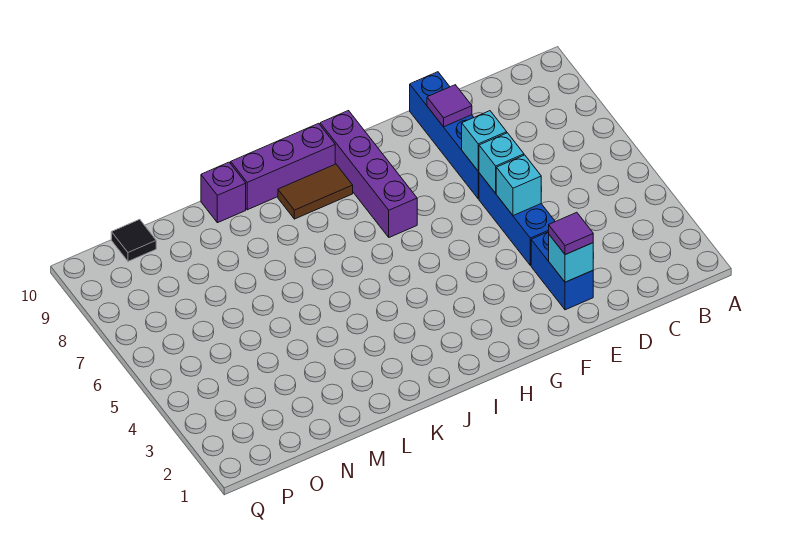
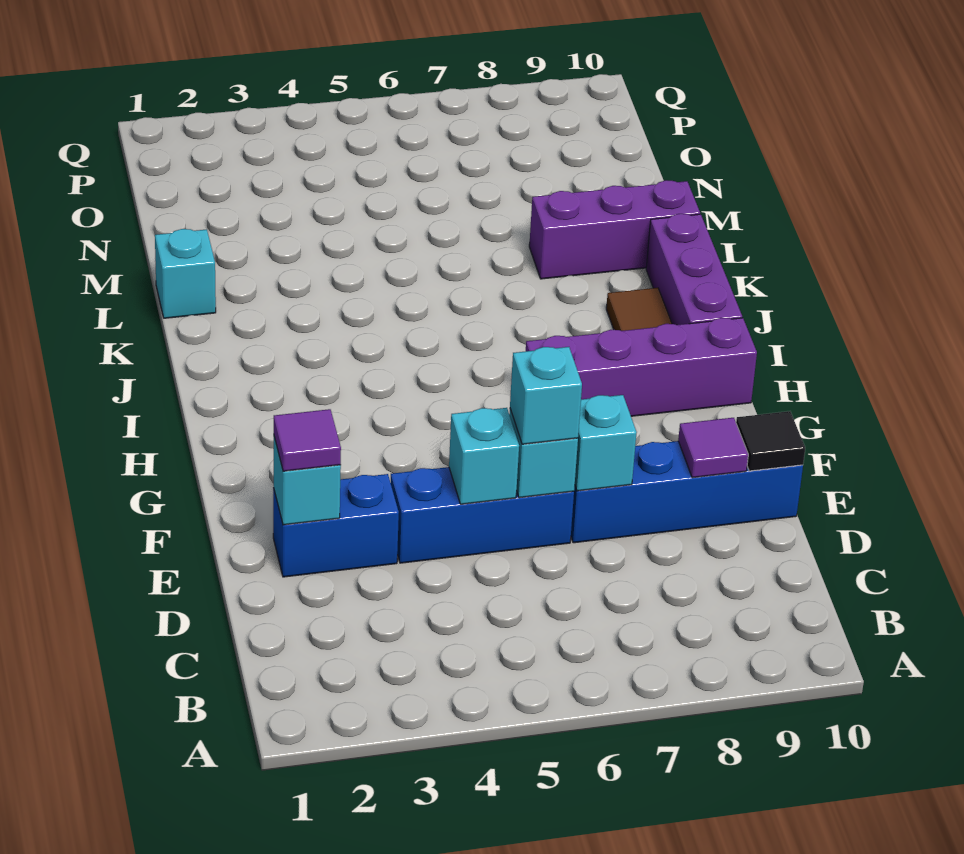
none -> cyan brick E6 level 3
none -> cyan brick L1 level 1
purple brick L10 level 1 -> purple brick L8:L10 level 1
black tile O10 level 1 -> black tile E10 level 2

